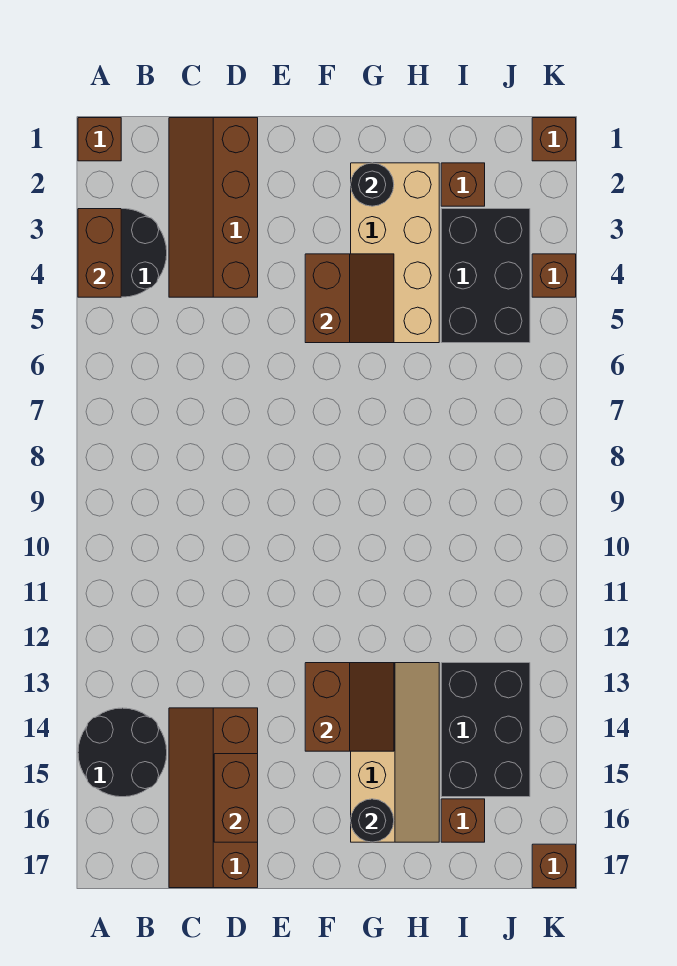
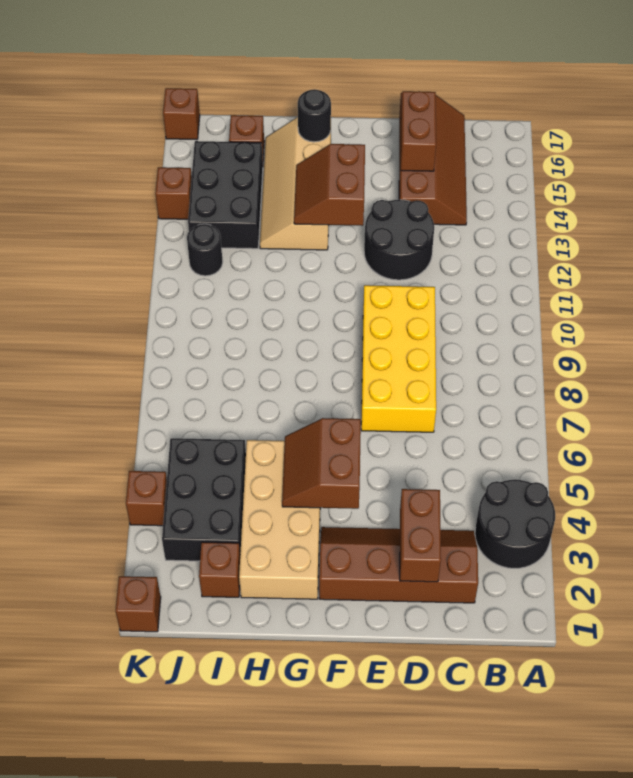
brown brick A1 level 1 -> brown brick K14 level 1
brown brick A3:A4 level 2 -> brown brick D2:D3 level 2
black round brick A14:B15 level 1 -> black round brick D12:E13 level 1
brown slope C1:D4 level 1 top D -> brown slope C2:F3 level 1 top 2
none -> yellow brick D7:E10 level 1
black round brick G2 level 2 -> black round brick J12 level 1

